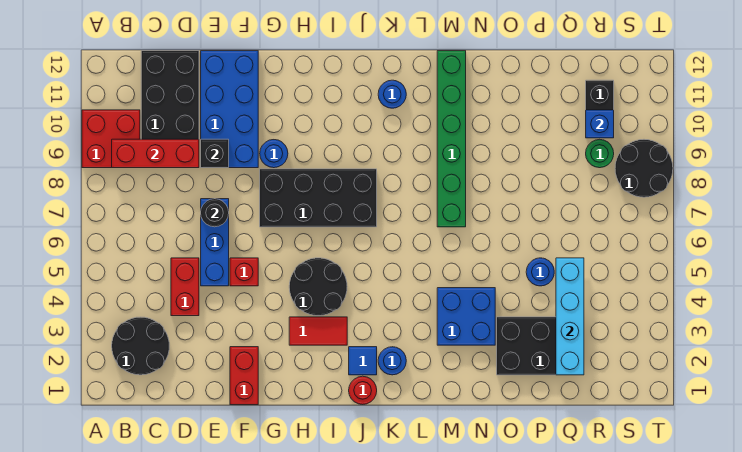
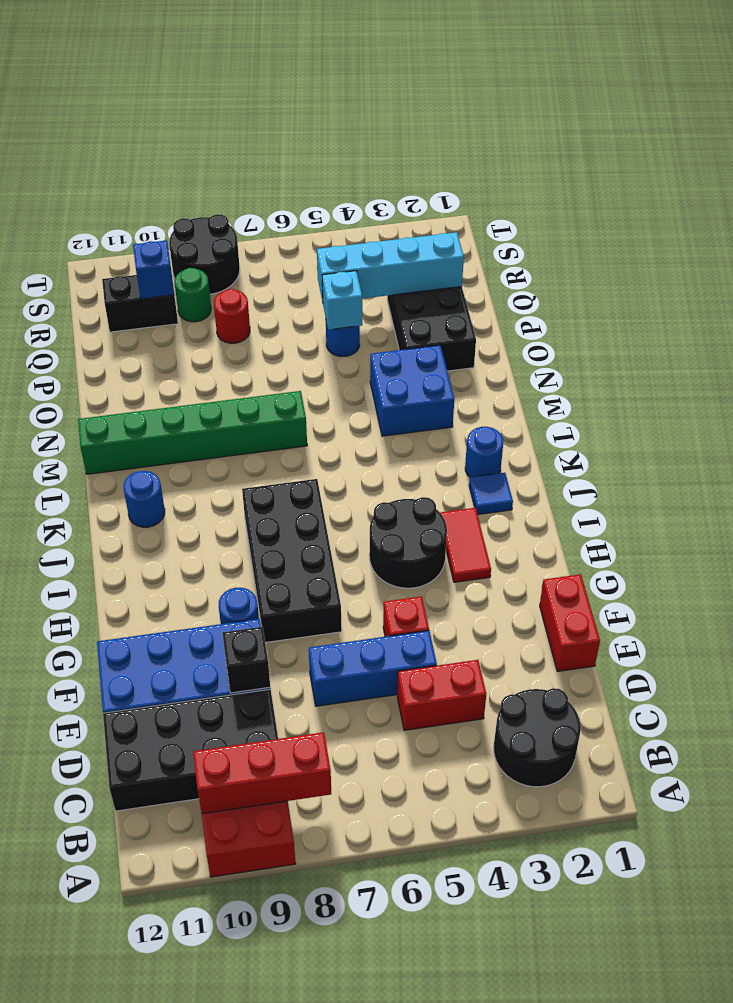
red brick B9:D9 level 2 -> red brick B8:B10 level 2
black round brick E7 level 2 -> none
red brick F1:F2 level 1 -> red brick E1:F1 level 1
red round brick J1 level 1 -> red round brick Q8 level 1
none -> cyan brick P5 level 2

